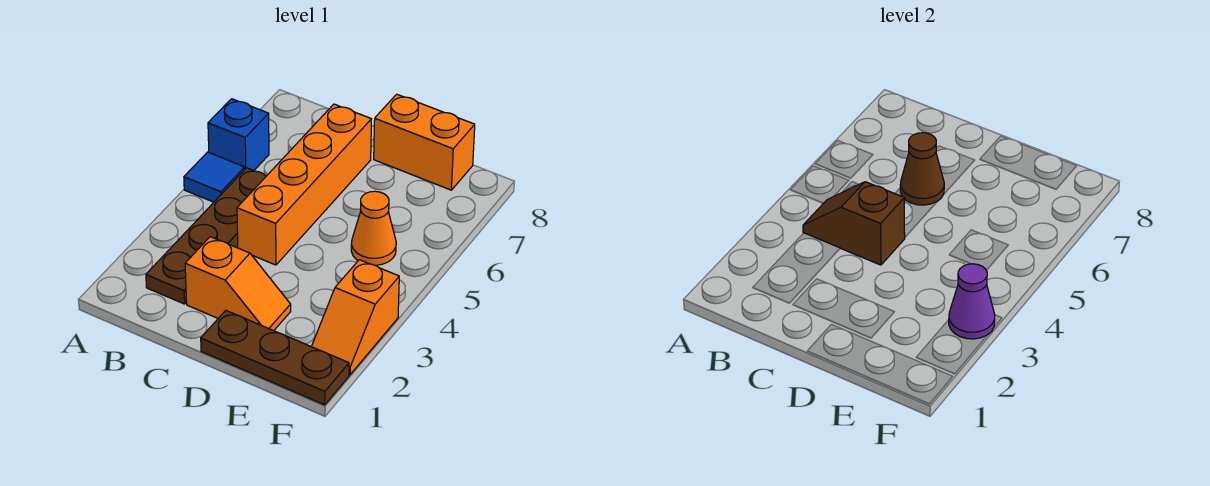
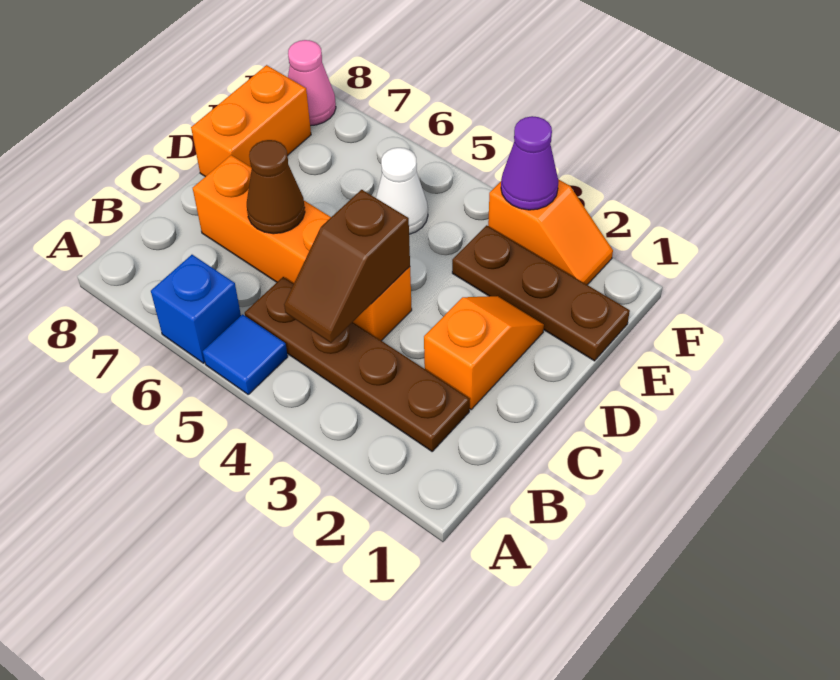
brown plate D1:F1 level 1 -> brown plate E1:E3 level 1
orange cone E5 level 1 -> white cone E5 level 1
none -> pink cone F8 level 1

